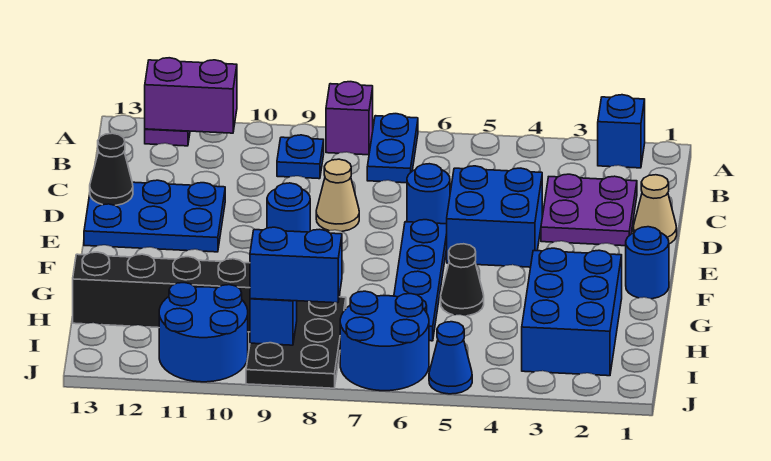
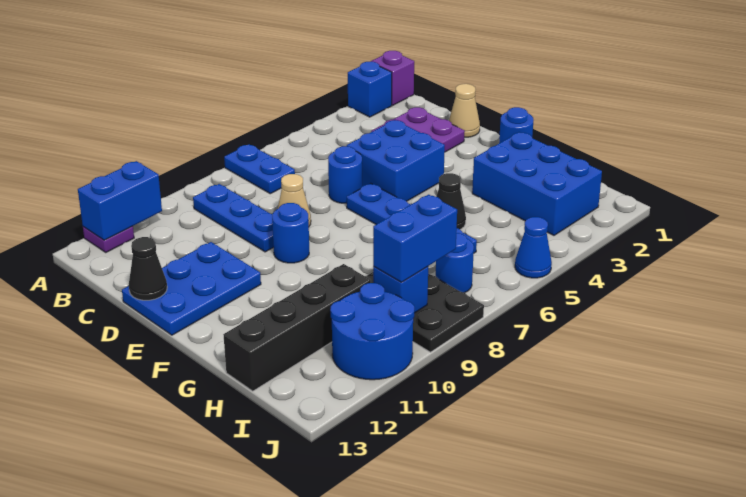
purple brick A8 level 1 -> purple brick A1 level 1
purple brick A11:A12 level 2 -> blue brick A11:A12 level 2
blue plate B9 level 1 -> blue plate B9:D9 level 1
blue round brick I6:J7 level 1 -> blue round brick I7 level 1

